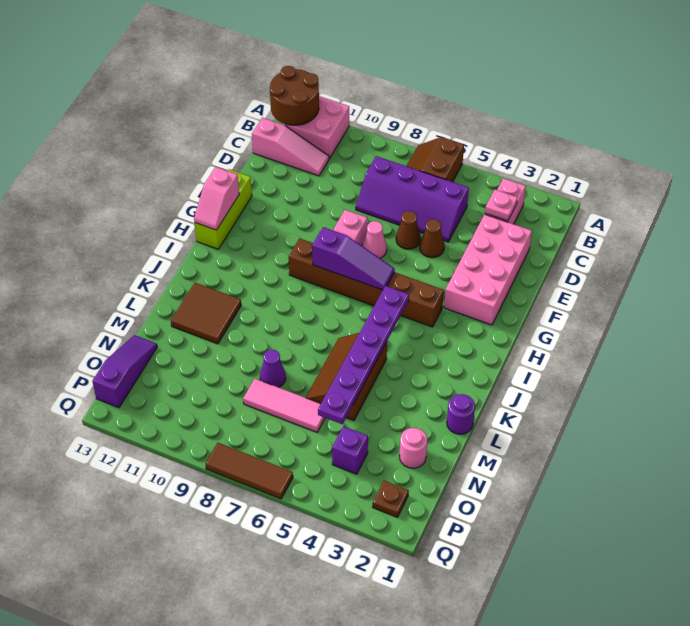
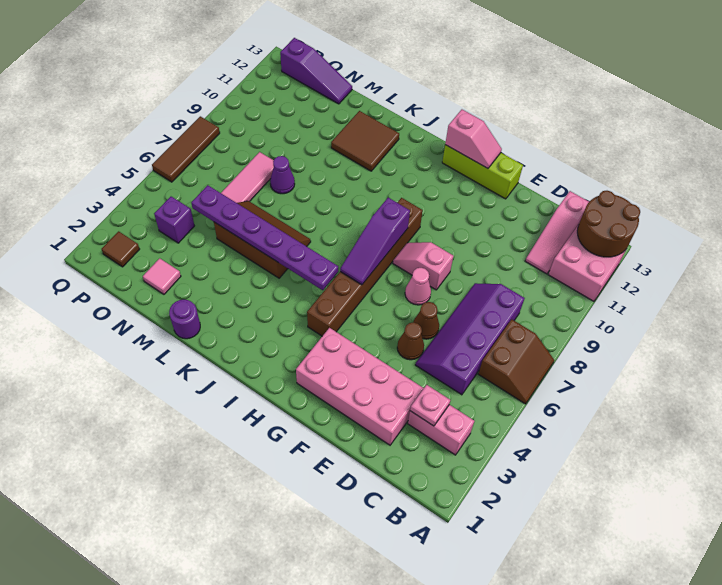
brown slope A6:B7 level 1 top 6 -> brown slope A6:B7 level 1 top B
pink slope G13:H13 level 2 top G -> pink slope G13:H13 level 2 top H
pink round brick N2 level 1 -> pink tile N2 level 1
brown plate P2 level 1 -> brown tile P2 level 1

